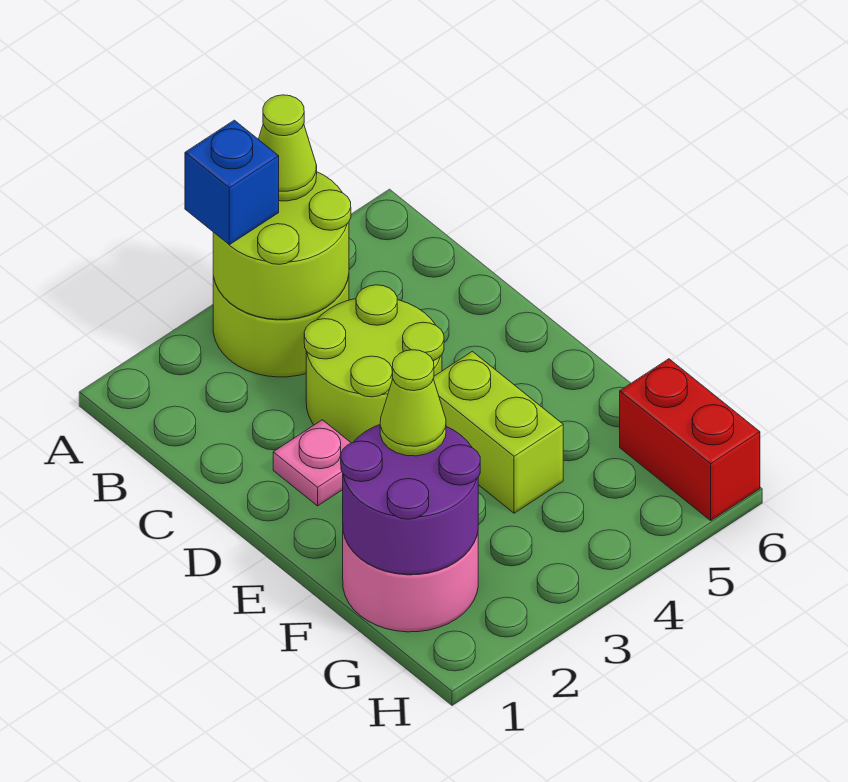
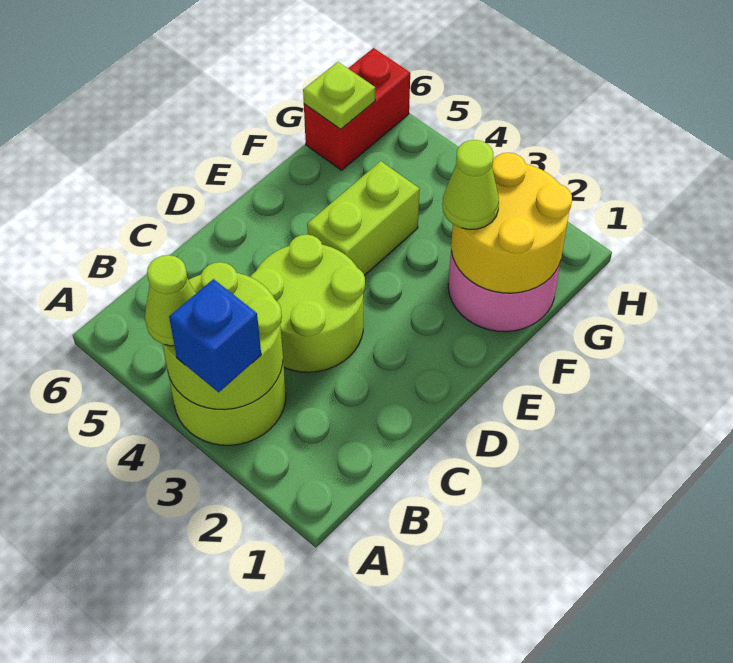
pink plate D2 level 1 -> none
purple round brick F1:G2 level 2 -> yellow round brick F1:G2 level 2
none -> lime plate G6 level 2

